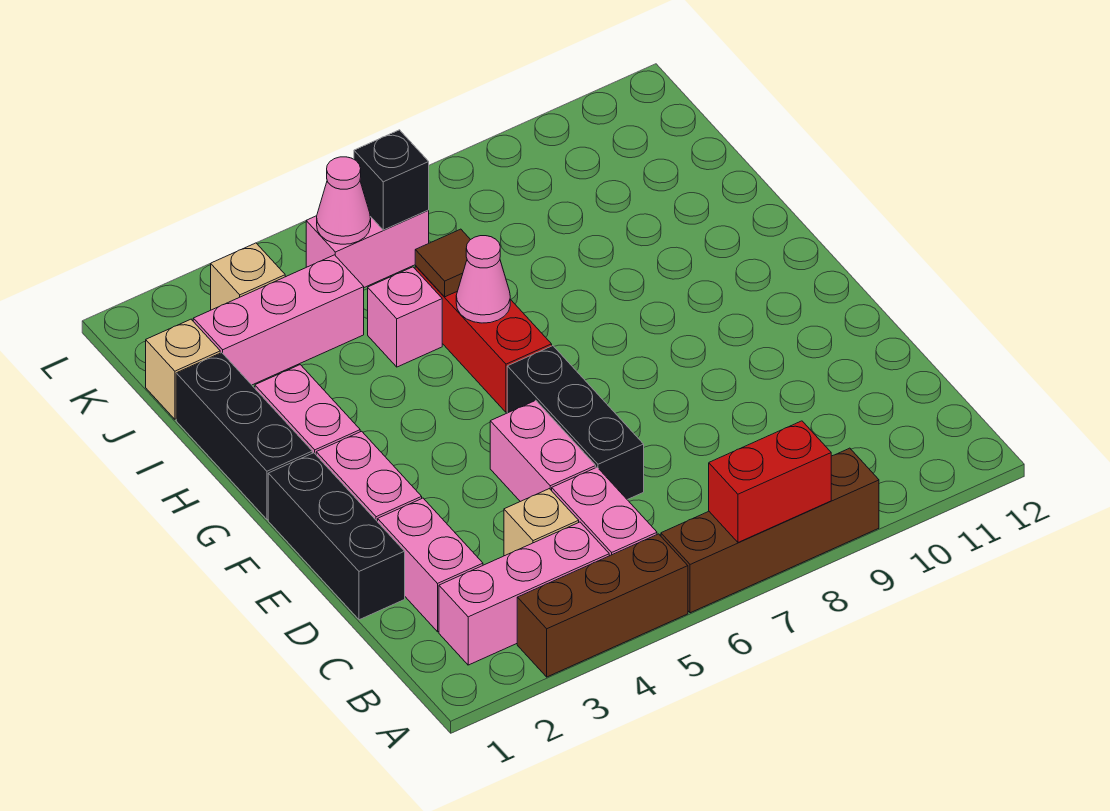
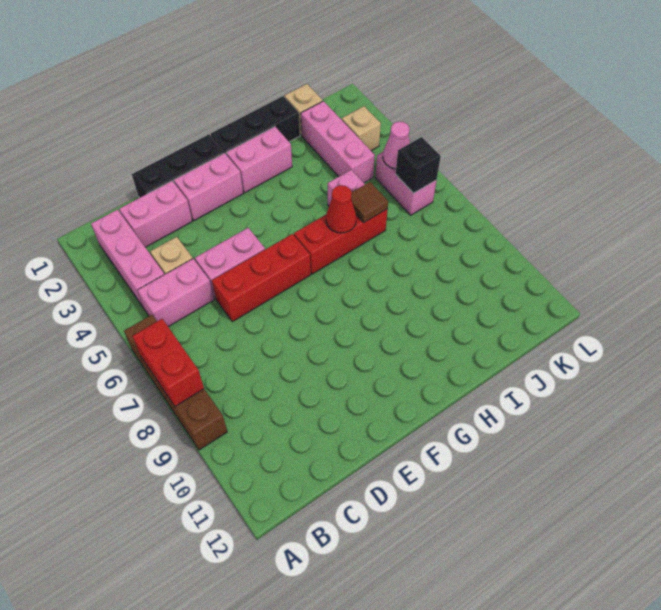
brown brick A3:A5 level 1 -> none
black brick D6:F6 level 1 -> red brick D6:F6 level 1
pink cone H6 level 2 -> red cone H6 level 2

